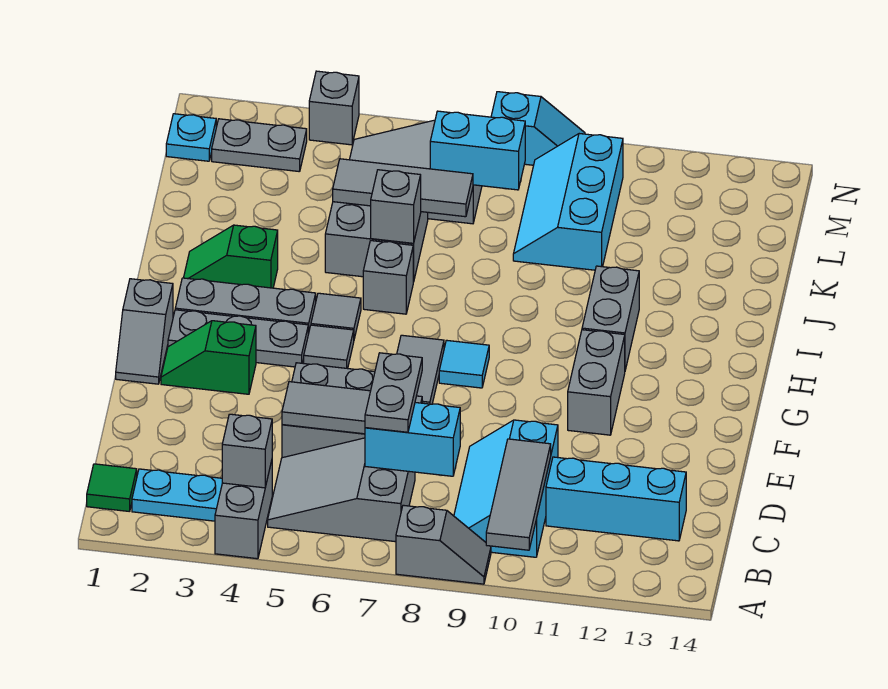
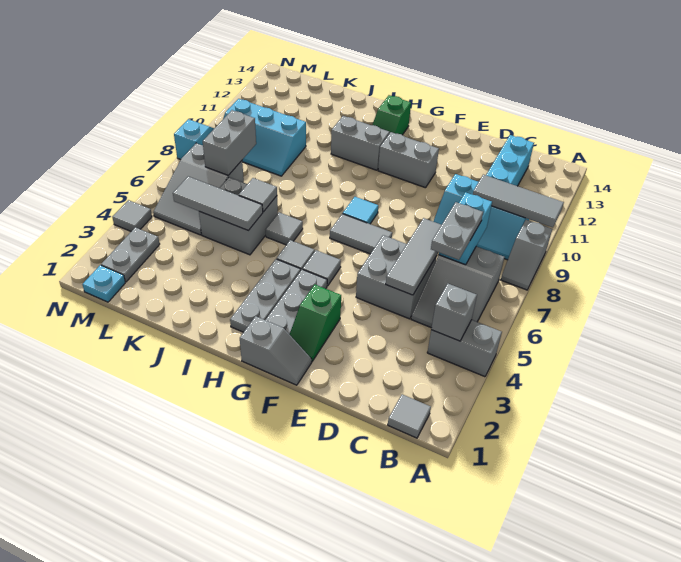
grey slope A8:A9 level 1 top 8 -> grey slope A8:A9 level 1 top 9
green tile B1 level 1 -> grey tile B1 level 1
cyan plate B2:B3 level 1 -> none
grey plate C7:D7 level 3 -> grey plate C6:C7 level 3
green slope I2:I3 level 1 top 3 -> green slope H12:H13 level 1 top 13
grey brick I6 level 1 -> grey tile I6 level 1
grey brick J6 level 2 -> grey tile J6 level 2
grey tile K5:K7 level 2 -> grey tile J5:L5 level 2
cyan brick L7:L8 level 2 -> grey brick L7:L8 level 2
grey brick N4 level 1 -> grey tile N4 level 1

